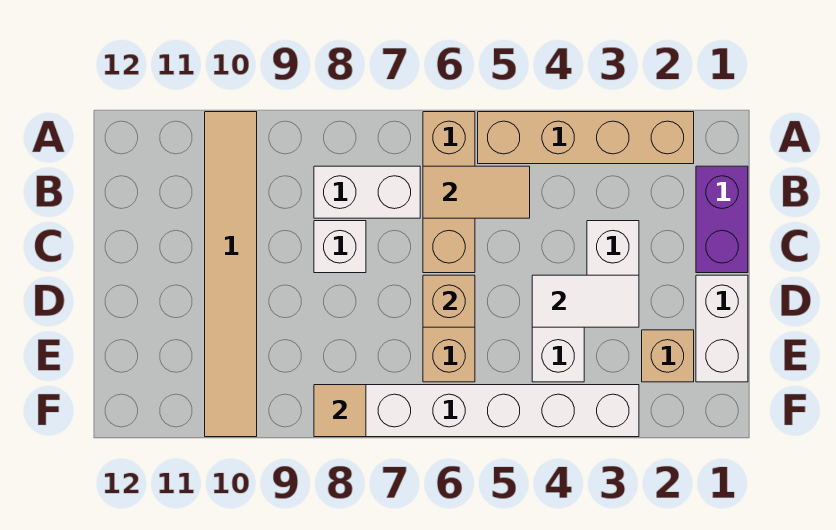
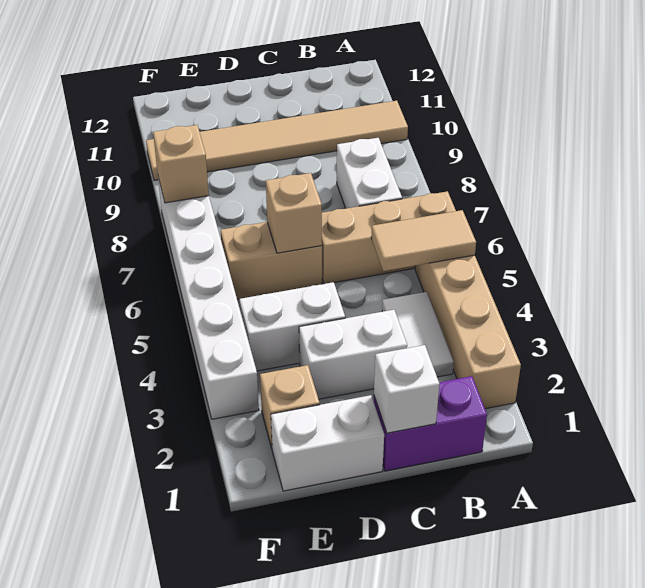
tan tile B5:B6 level 2 -> tan tile A5:B5 level 2
white brick C8 level 1 -> white brick C1 level 2
white tile D3:D4 level 2 -> white tile B3:B4 level 1
tan tile F8 level 2 -> tan brick F8 level 2

